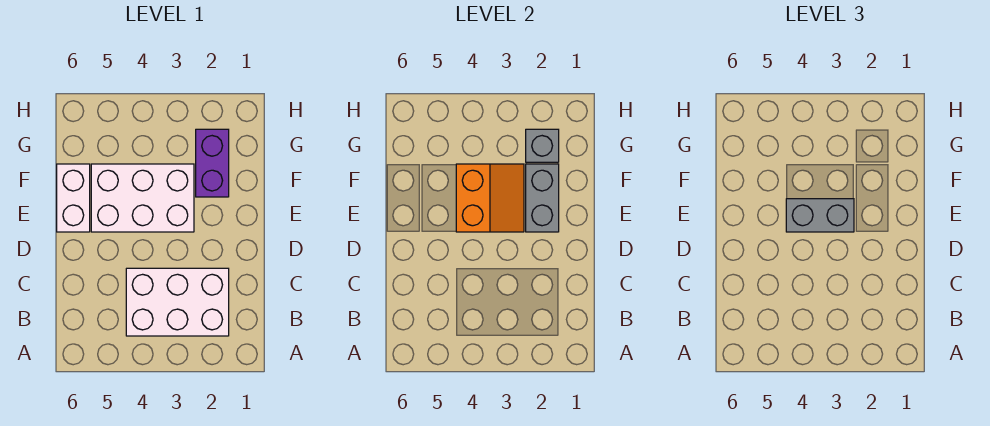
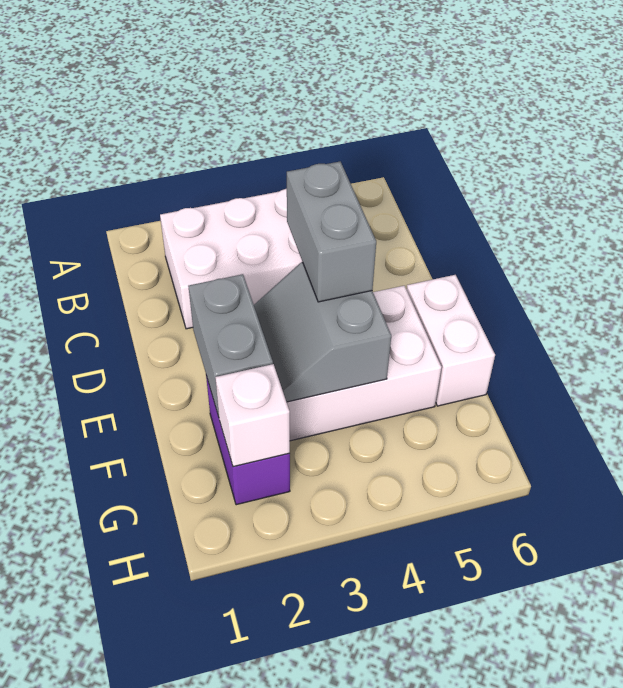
orange slope E3:F4 level 2 top 4 -> grey slope E3:F4 level 2 top 4
grey brick E3:E4 level 3 -> grey brick D4:E4 level 3
grey brick G2 level 2 -> white brick G2 level 2

